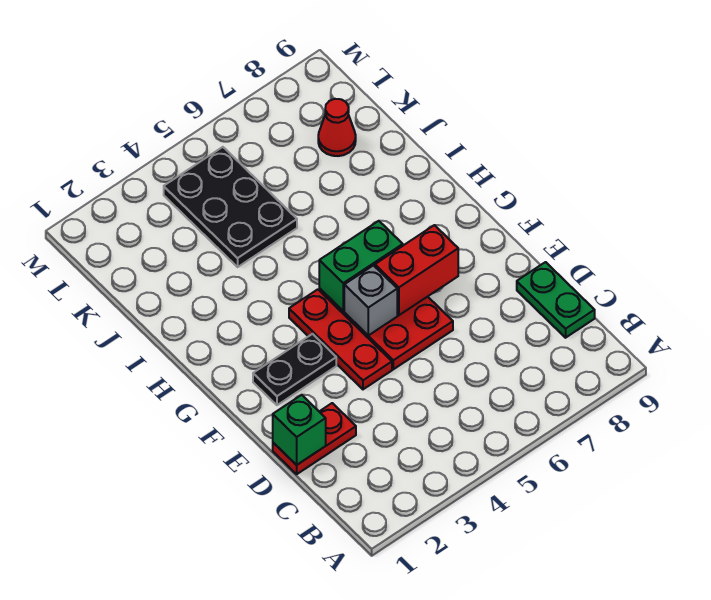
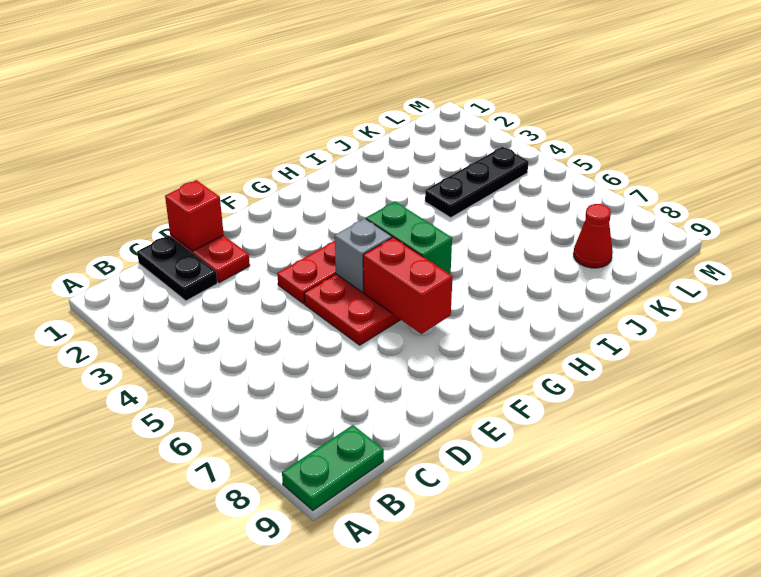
green plate C9:D9 level 1 -> green plate A9:B9 level 1
green brick D1 level 2 -> red brick D1 level 2
black plate F2:F3 level 1 -> black plate C1:C2 level 1
black plate J4:L5 level 1 -> black plate J4:L4 level 1

